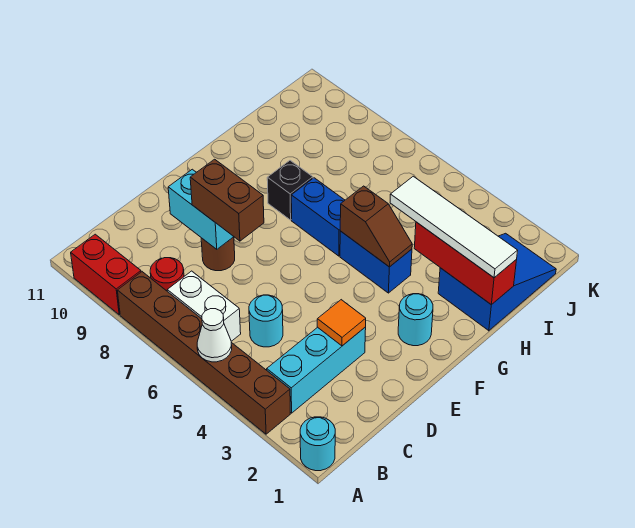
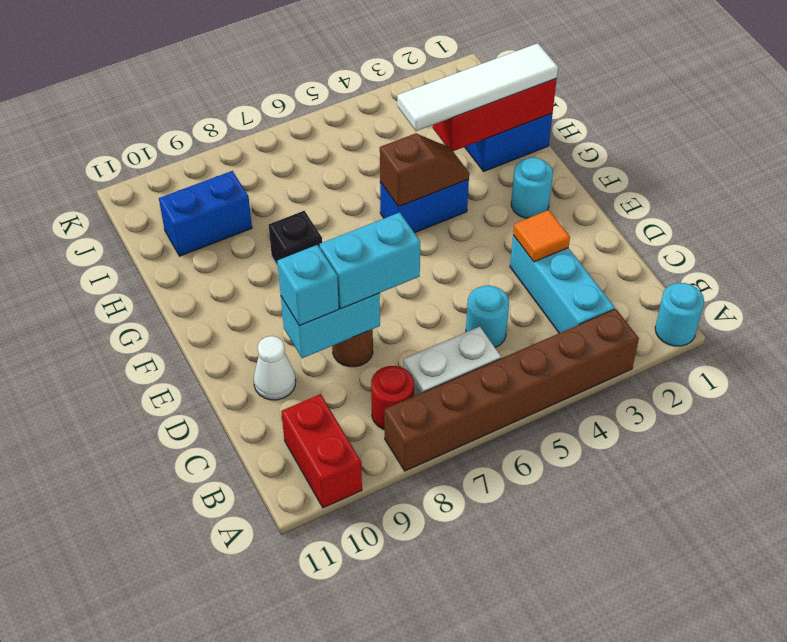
white cone A5 level 2 -> white cone D10 level 1
red brick A9:A10 level 1 -> red brick A10:B10 level 1
brown brick D7:D8 level 3 -> cyan brick D7:D8 level 3
none -> cyan brick D9 level 3
blue brick G6:G7 level 1 -> blue brick I9:I10 level 1

